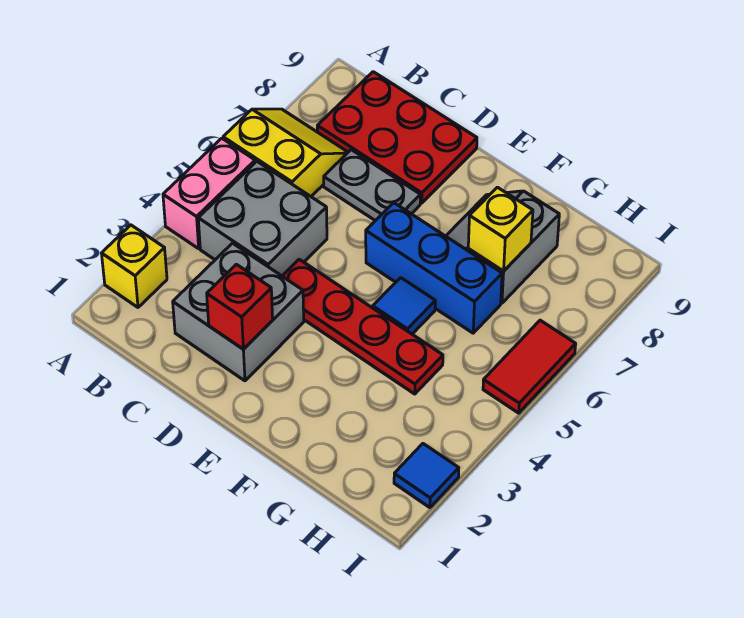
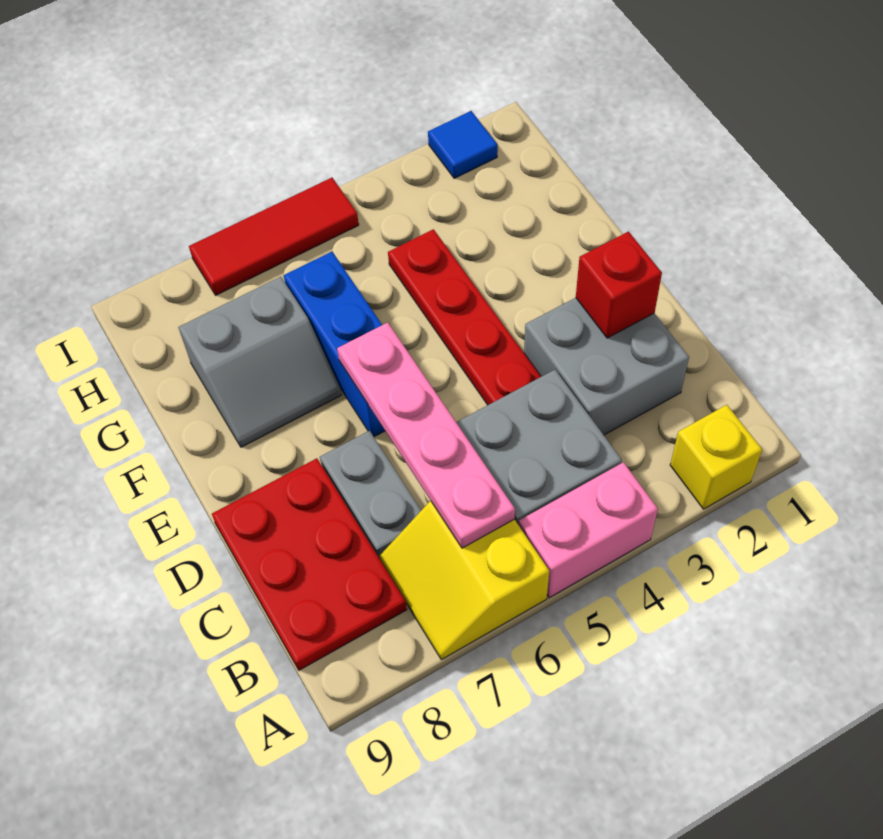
none -> pink plate B6:E6 level 2
blue tile F5 level 1 -> none
yellow brick G7 level 2 -> none
red tile I5:I6 level 1 -> red tile I5:I7 level 1

